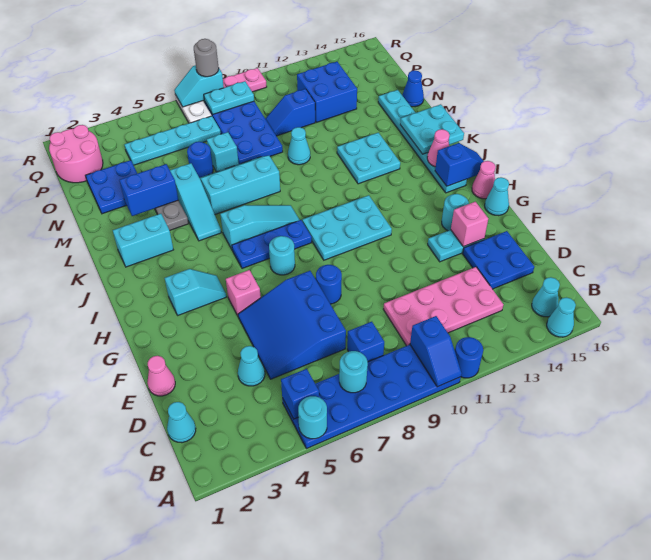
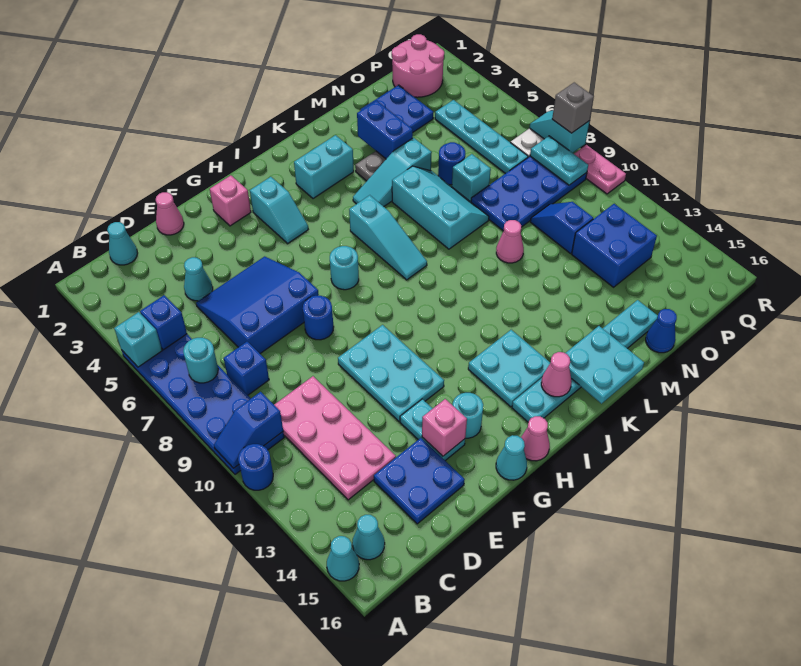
cyan round brick A5 level 2 -> cyan brick A5 level 2
pink brick G5 level 1 -> pink brick G2 level 1
cyan plate H9:I11 level 1 -> cyan plate F10:G12 level 1
blue plate I6:I8 level 1 -> none
blue slope I15:I16 level 2 top 15 -> none
cyan brick K2:K3 level 1 -> cyan brick J3:K3 level 1
cyan plate K12:L13 level 1 -> cyan plate I13:J14 level 1
cyan cone M10 level 1 -> pink cone M10 level 1
grey round brick R8 level 3 -> grey brick R8 level 3

